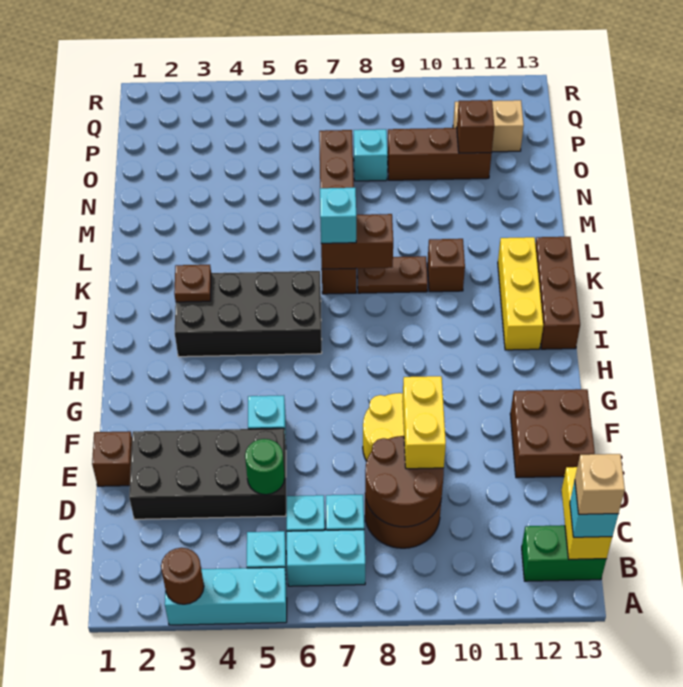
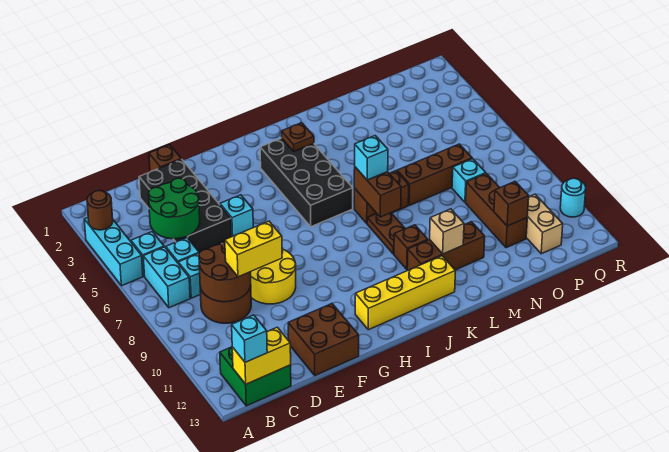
green brick B12:B13 level 1 -> green brick B12:C13 level 1
tan brick B13 level 4 -> tan brick L11 level 2
green round brick D5 level 2 -> green round brick C4:D5 level 2
yellow brick I12:K12 level 1 -> yellow brick H12:K12 level 1
brown brick I13:K13 level 1 -> brown brick K11:M11 level 1
none -> cyan round brick R11 level 1

